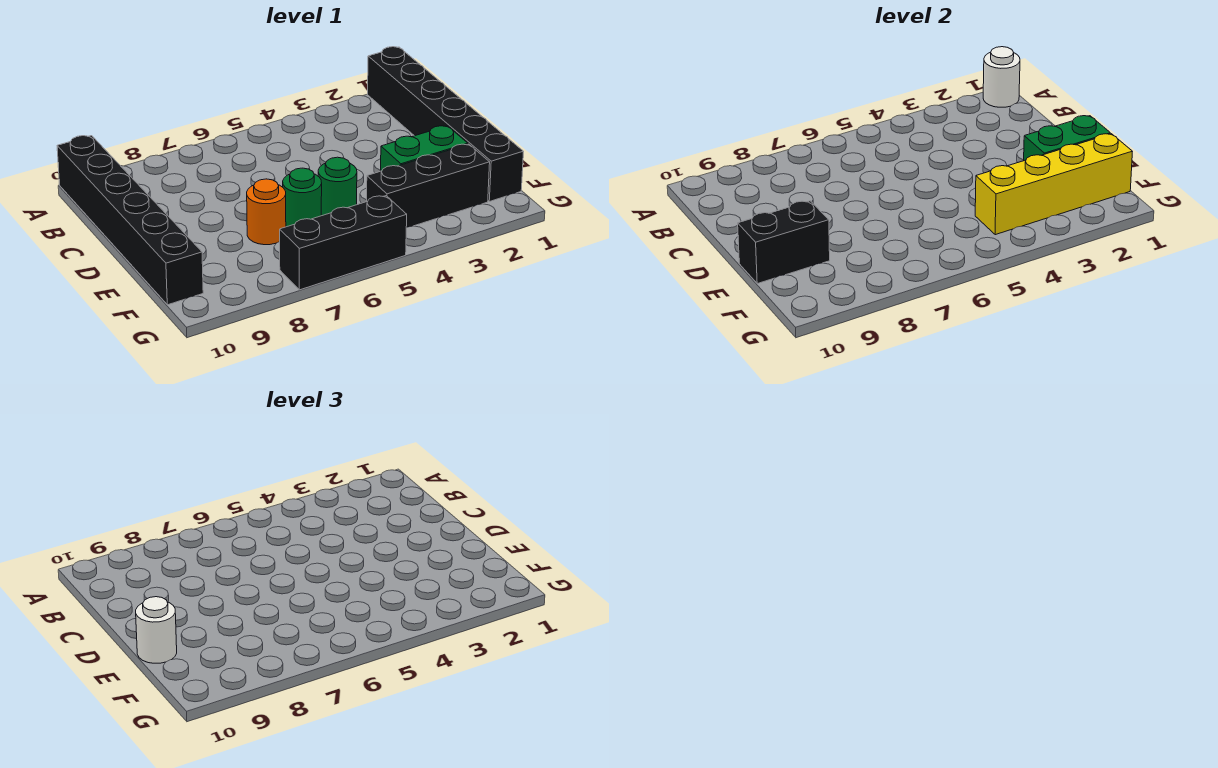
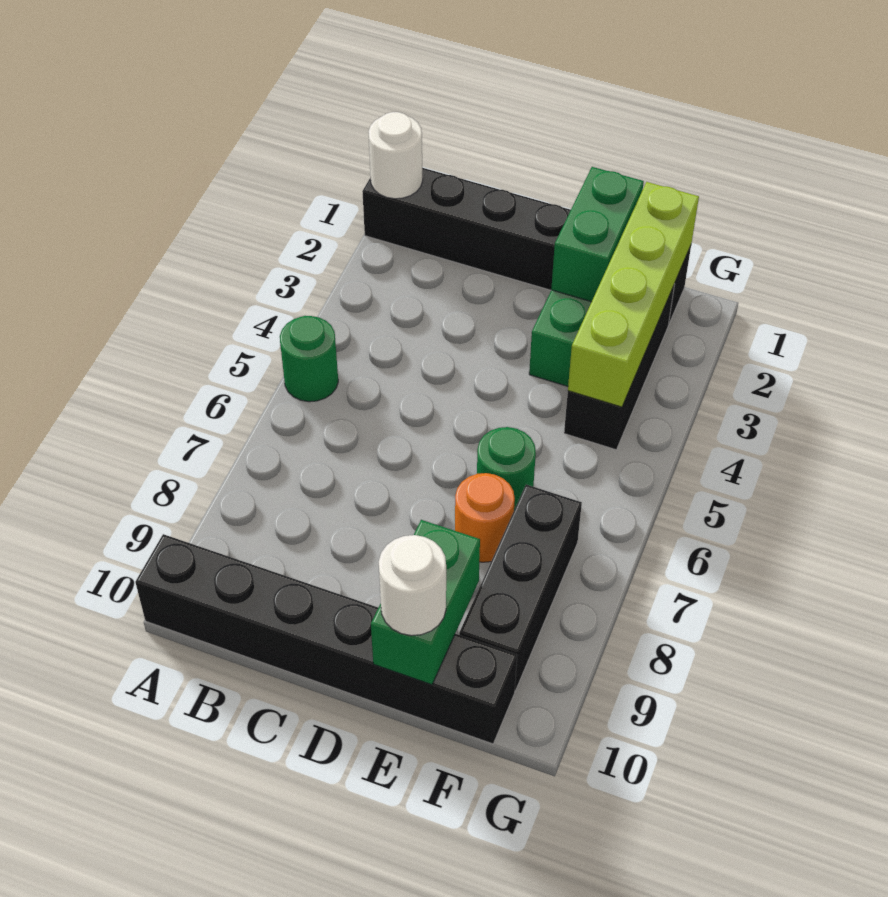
green round brick E5 level 1 -> green round brick A5 level 1
black brick E9:E10 level 2 -> green brick E9:E10 level 2
yellow brick F1:F4 level 2 -> lime brick F1:F4 level 2
black brick G5:G7 level 1 -> black brick F7:F9 level 1

